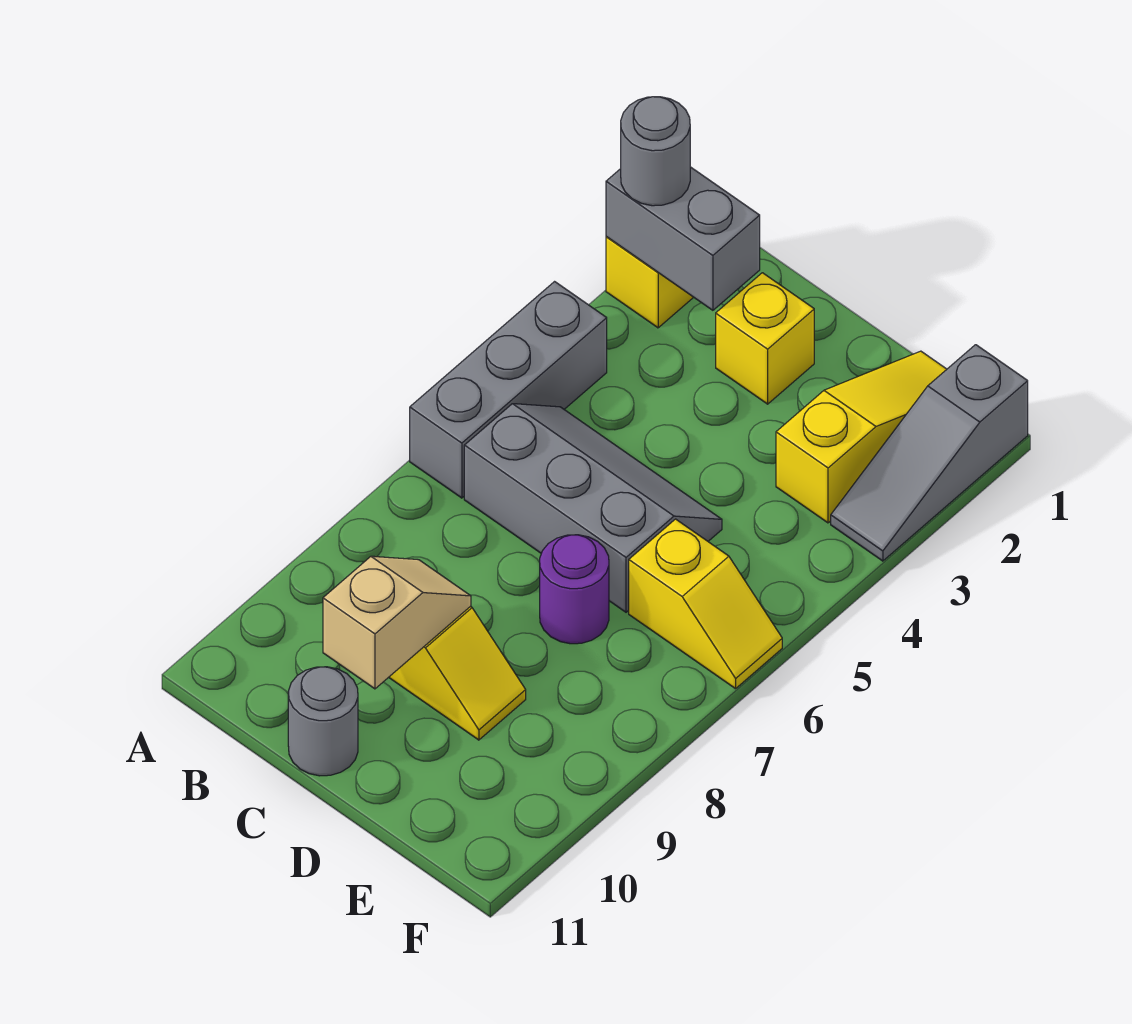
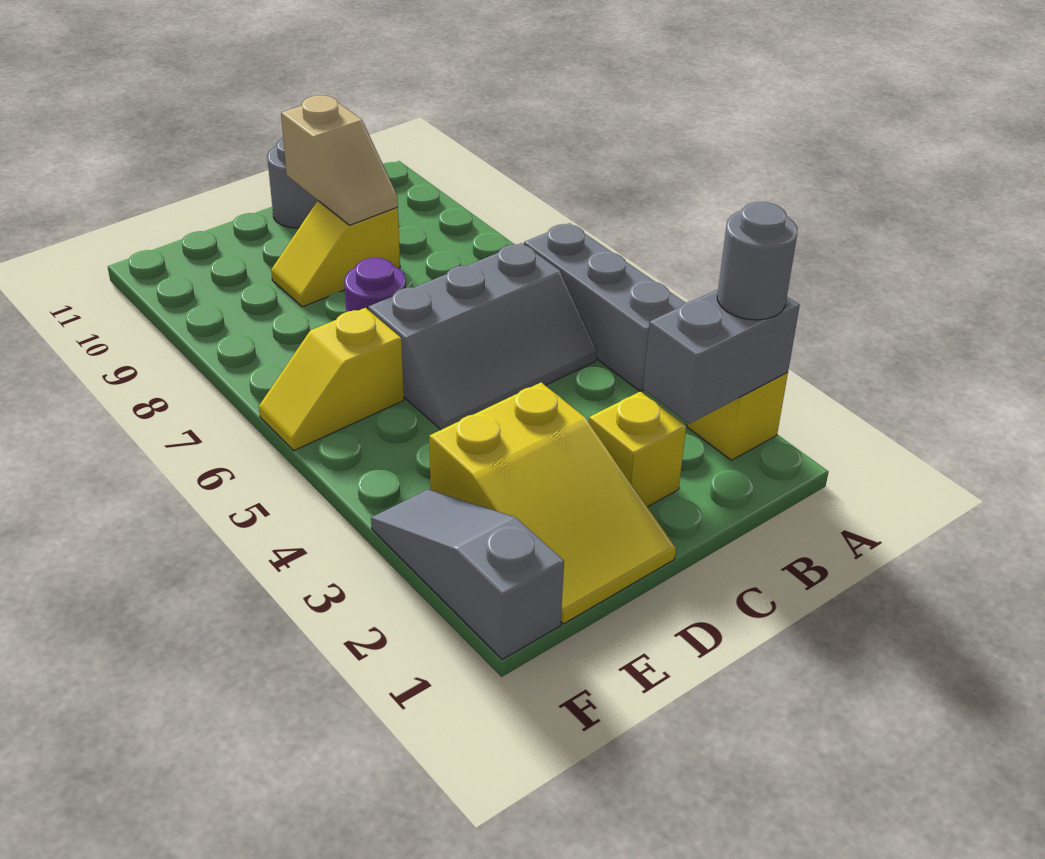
yellow slope E1:E3 level 1 top 3 -> yellow slope D1:E3 level 1 top 3

